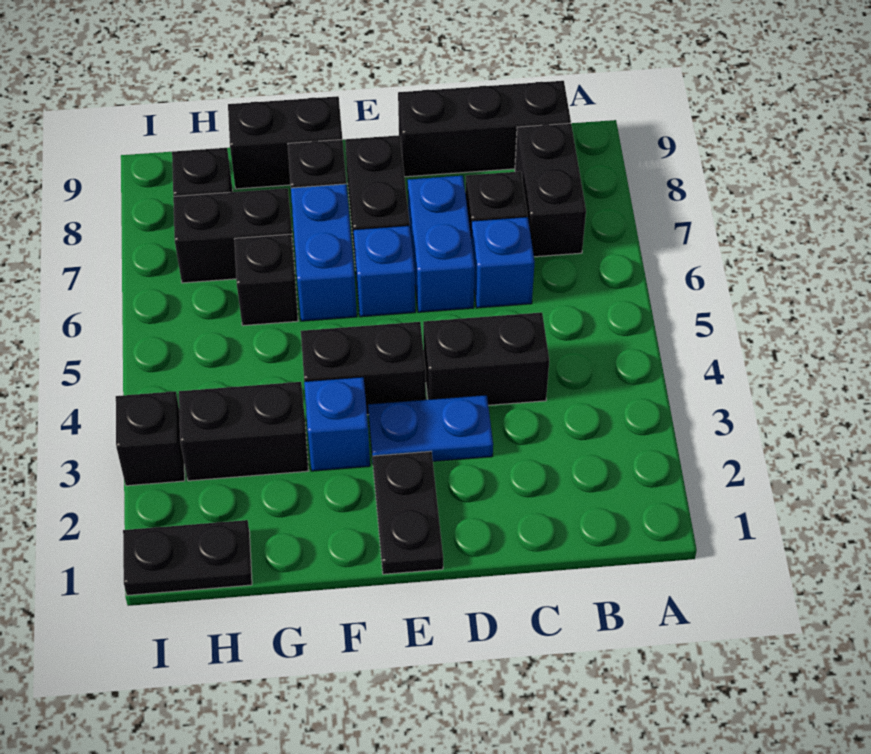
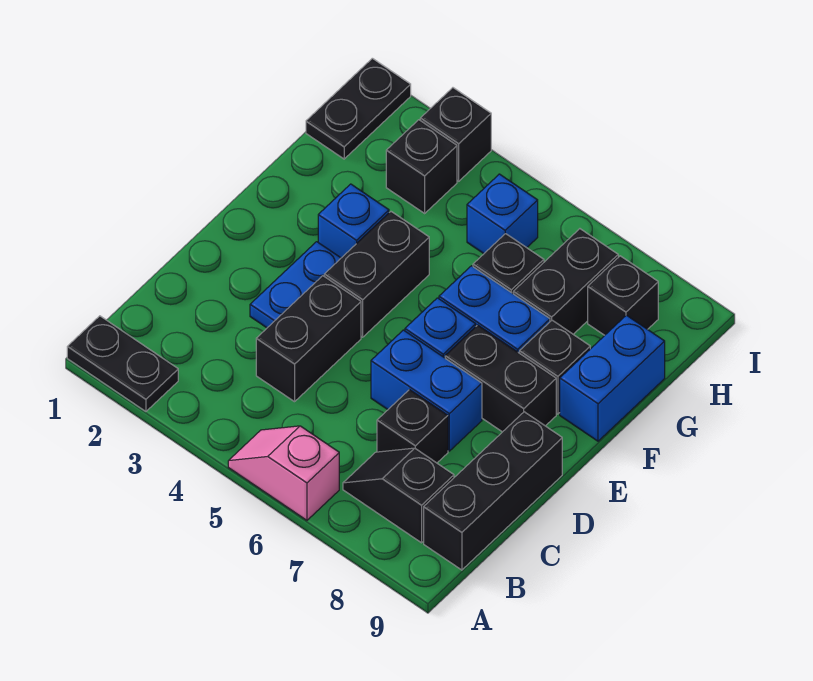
none -> pink slope A5:A6 level 1 top 6
black brick B7:B8 level 1 -> black slope B7:B8 level 1 top 8
blue brick C6 level 1 -> blue brick H5 level 1
black plate E1:E2 level 1 -> black plate A1:A2 level 1
black brick F9:G9 level 1 -> blue brick F9:G9 level 1
black brick G3:H3 level 1 -> black brick H3 level 1

